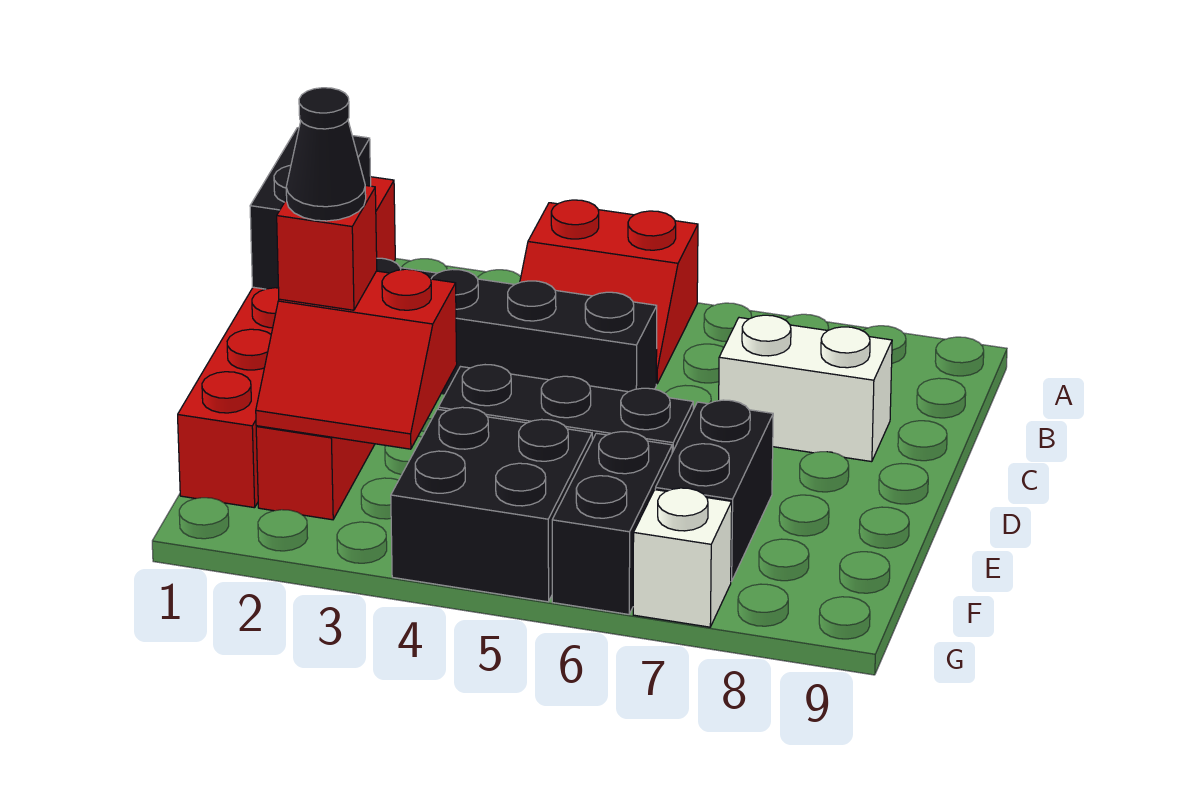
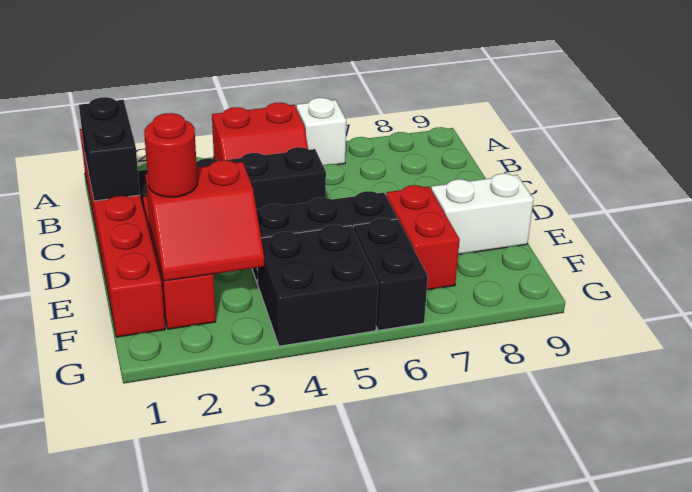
white brick C7:C8 level 1 -> white brick E8:E9 level 1
red brick E2 level 3 -> red round brick E2 level 3
black cone E2 level 4 -> none
black brick E7:F7 level 1 -> red brick E7:F7 level 1
white brick G7 level 1 -> white brick A6 level 1

